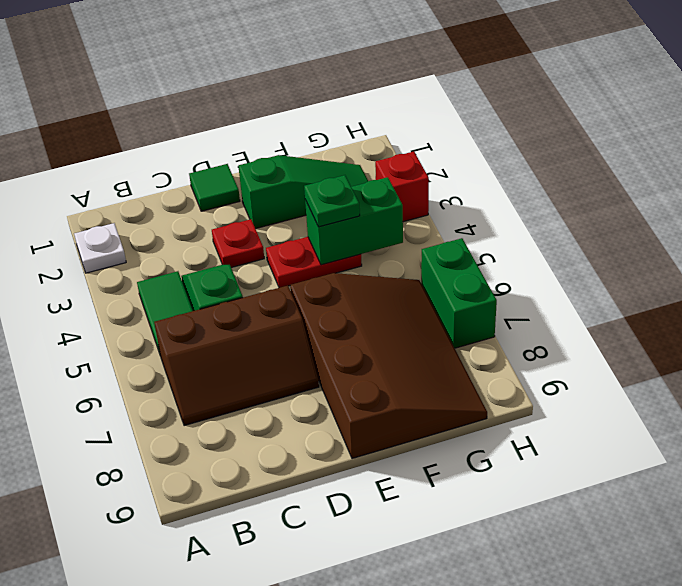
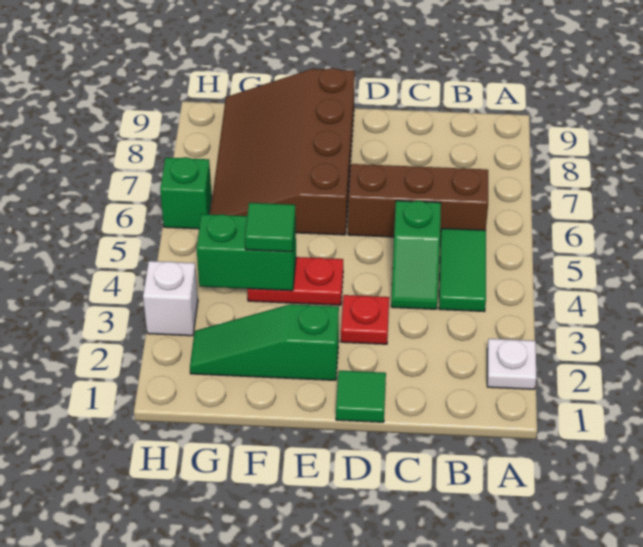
green plate F4 level 3 -> green tile F4 level 3
red brick H3 level 1 -> white brick H3 level 1
green brick H6:H7 level 1 -> green brick H6 level 1

